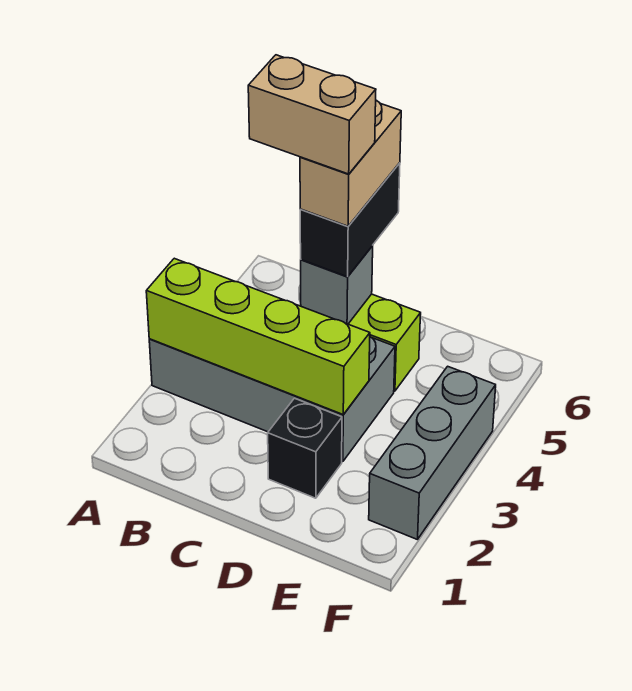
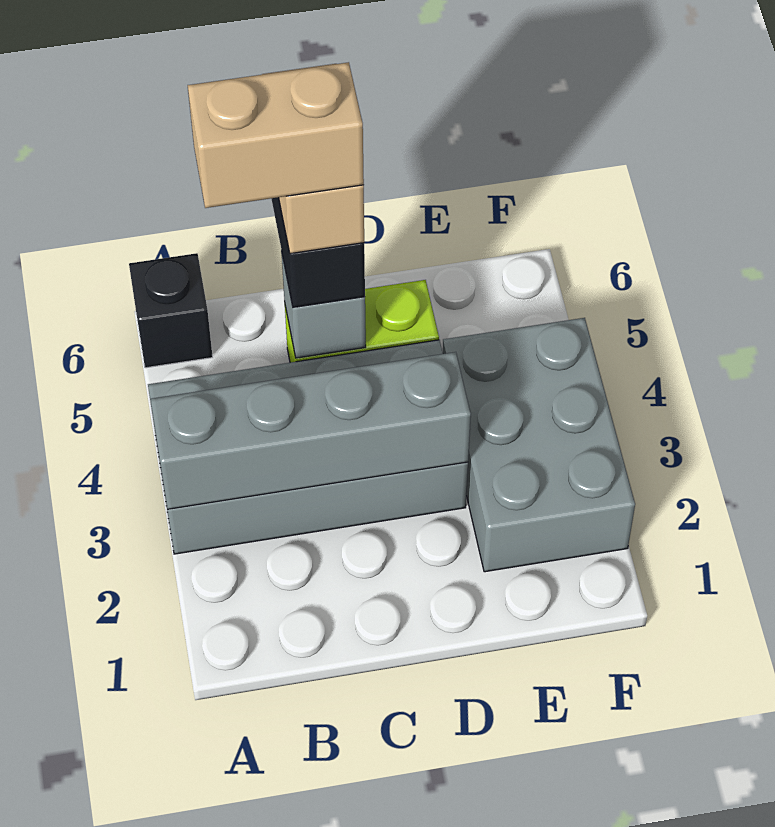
lime brick A3:D3 level 2 -> grey brick A3:D3 level 2
black brick D2 level 1 -> black brick A6 level 1
grey brick F2:F4 level 1 -> grey brick E2:F4 level 1

